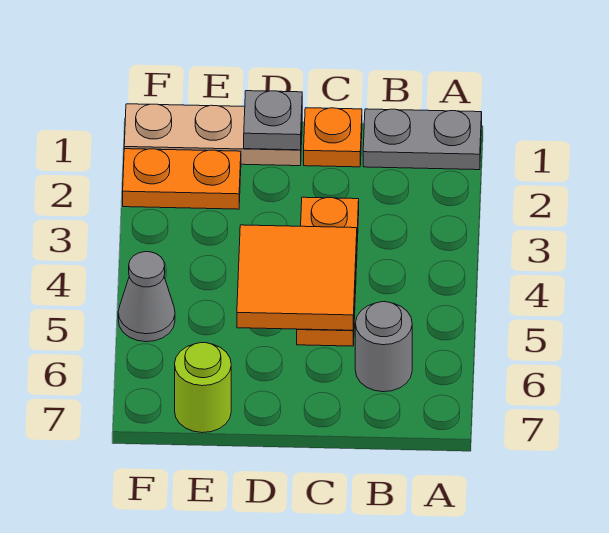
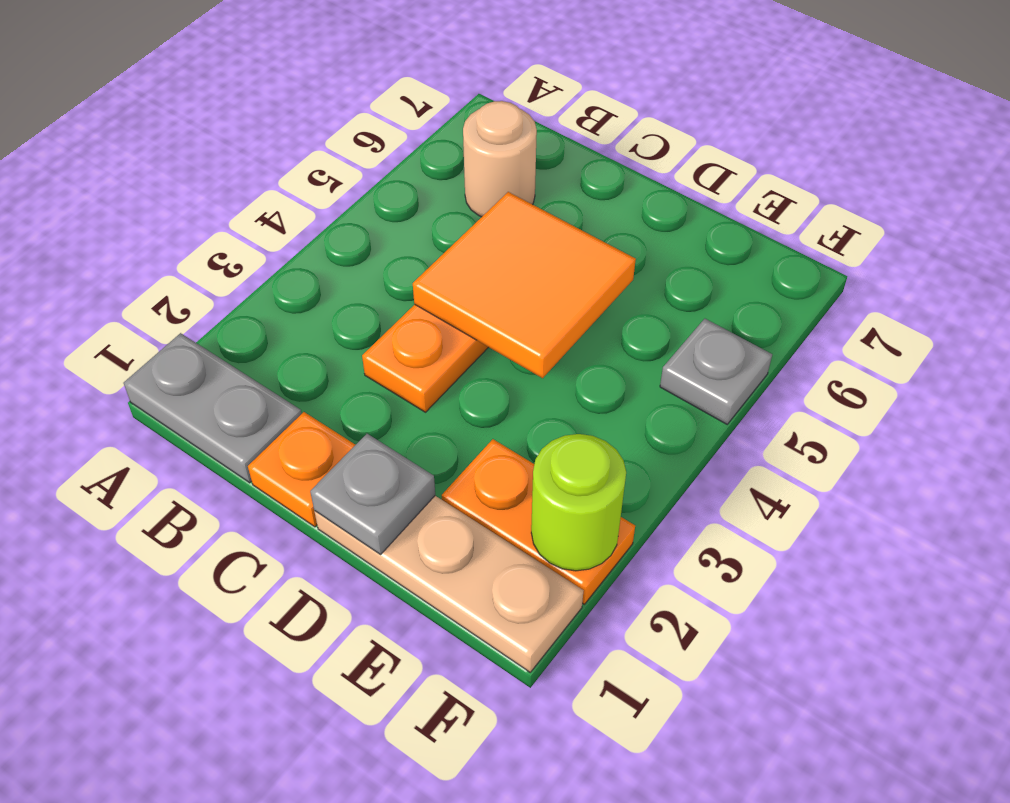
grey round brick B6 level 1 -> tan round brick B6 level 1
lime round brick E7 level 1 -> lime round brick F2 level 2
grey cone F5 level 1 -> grey plate F5 level 1

